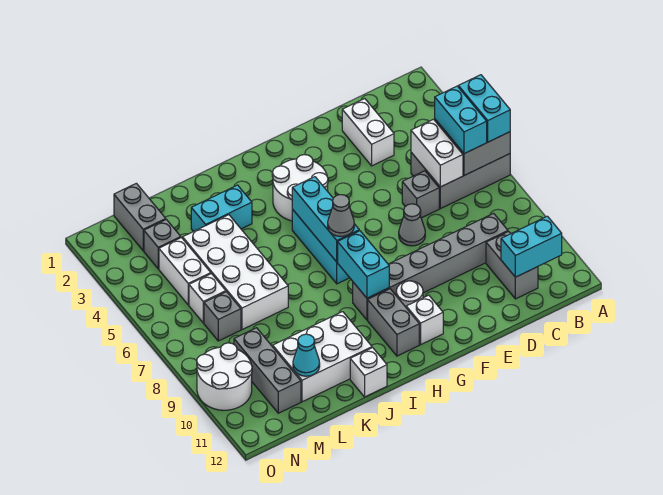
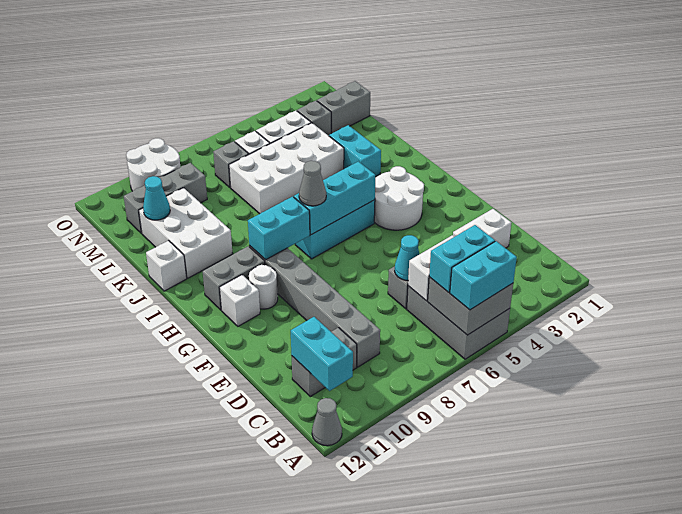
none -> cyan cone D6 level 2
grey cone E7 level 1 -> grey cone A12 level 1

